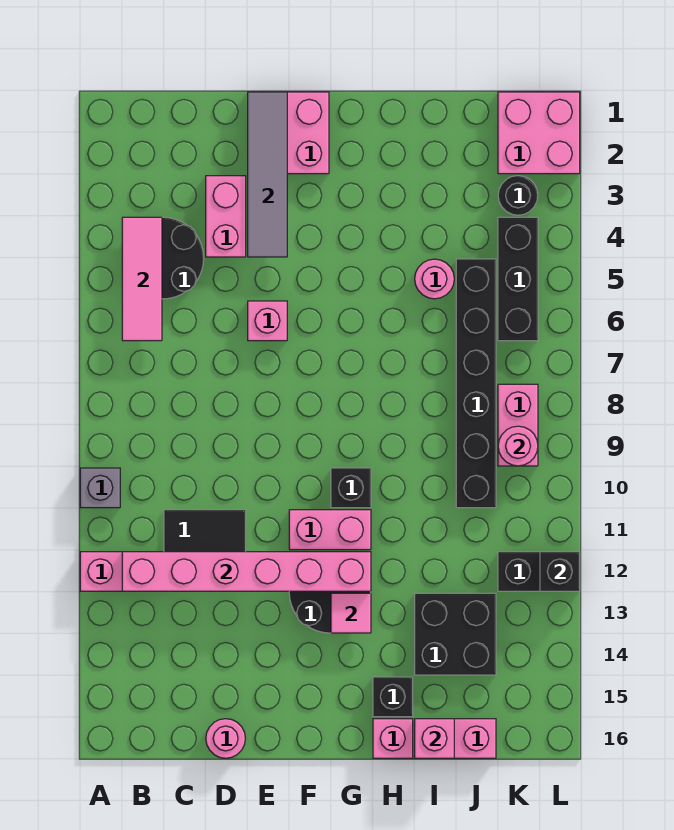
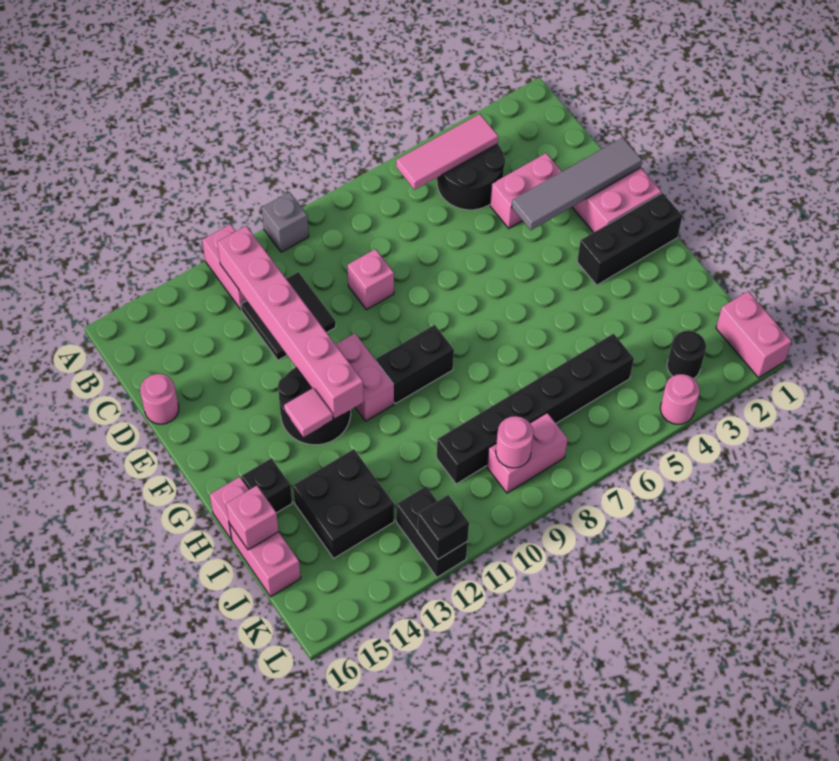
pink brick E6 level 1 -> pink brick D9 level 1
black brick G10 level 1 -> black brick G9:G10 level 1
pink round brick I5 level 1 -> pink round brick L4 level 1
pink brick K1:L2 level 1 -> pink brick K1:L1 level 1
black brick K4:K6 level 1 -> black brick G1:G3 level 1

